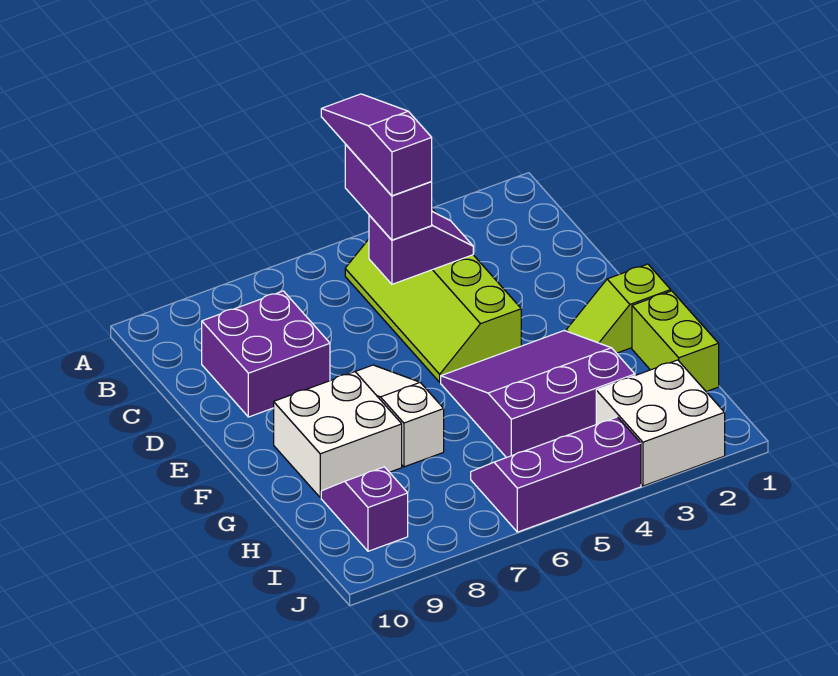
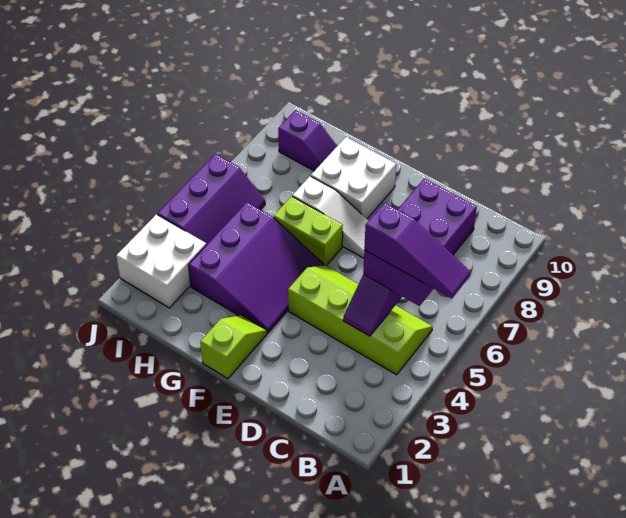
lime brick G1:H1 level 1 -> lime brick F6:G6 level 1

